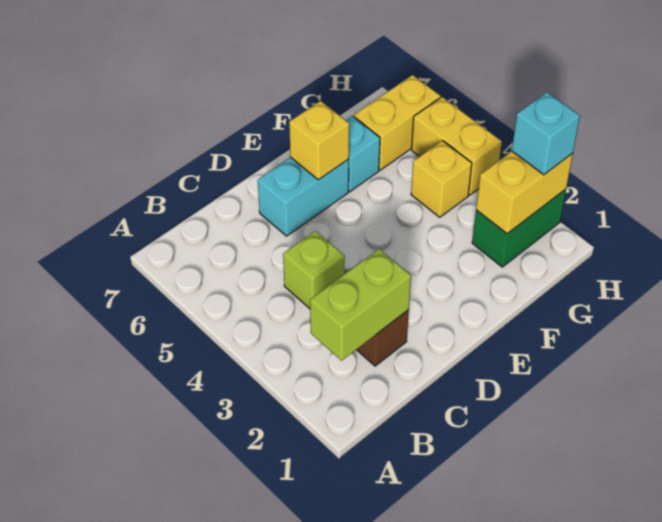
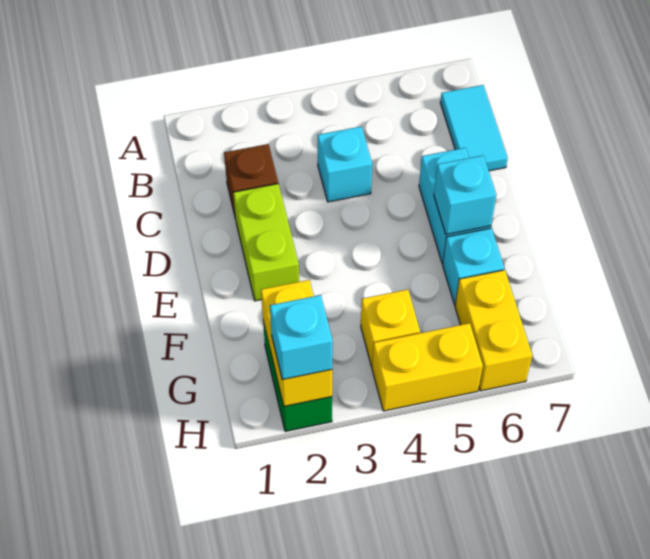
lime brick B2:C2 level 2 -> lime brick D2:E2 level 1
none -> cyan tile B7:C7 level 1
lime brick C4 level 1 -> cyan brick C4 level 1
yellow brick E6 level 2 -> cyan brick E6 level 2

